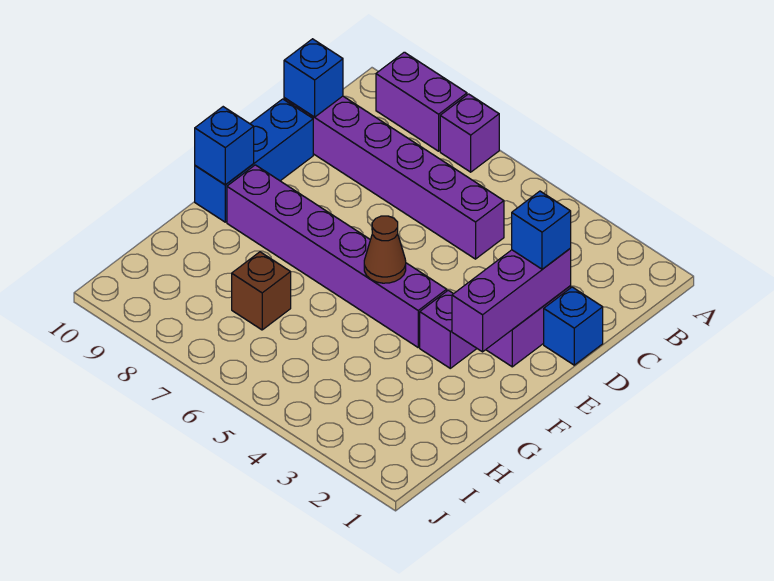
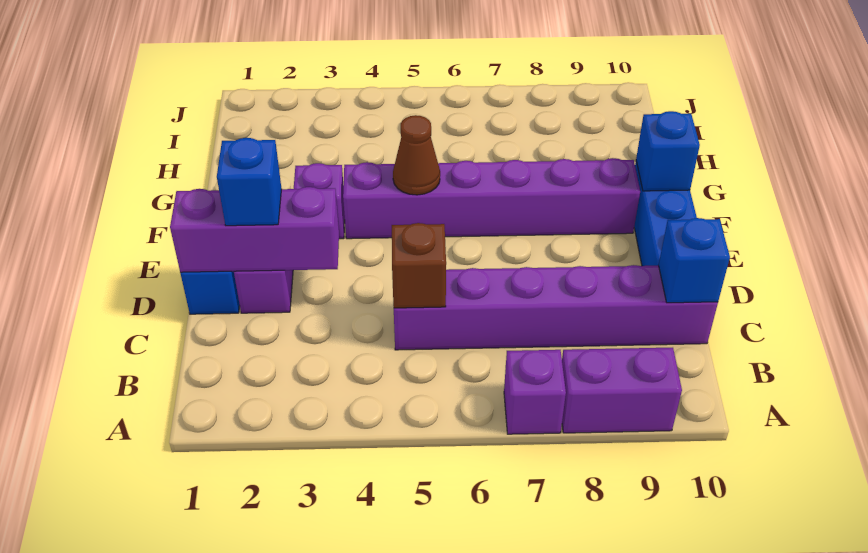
purple brick D2:F2 level 2 -> purple brick D1:D3 level 2
brown brick H7 level 1 -> brown brick C5 level 2

